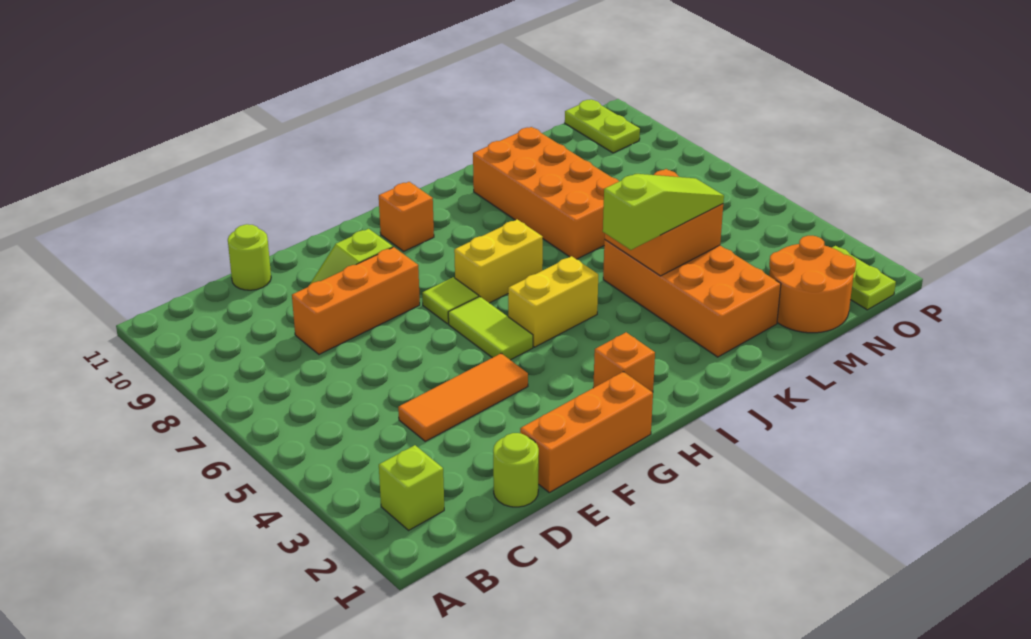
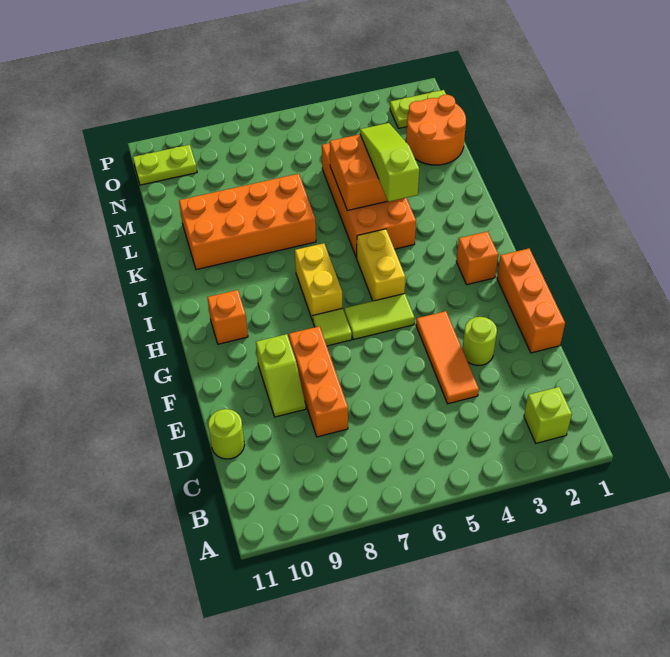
lime round brick D1 level 1 -> lime round brick E3 level 1
orange brick K2:L5 level 1 -> orange brick J4:M5 level 1

